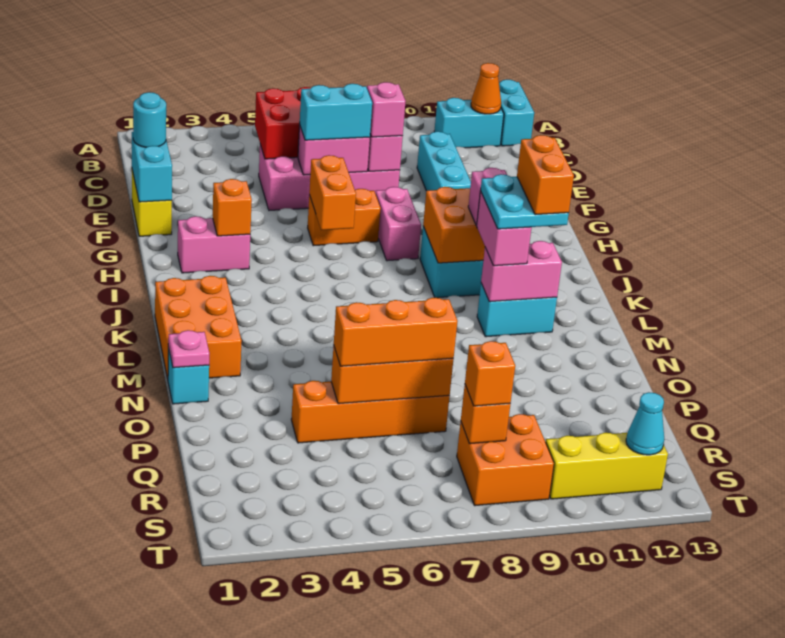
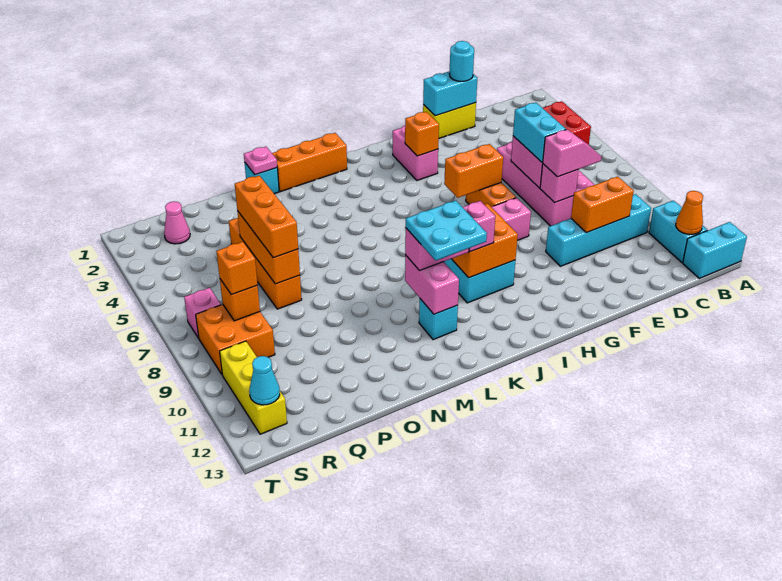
cyan brick D10:F10 level 1 -> cyan brick C10:F10 level 1
orange brick K1:M2 level 1 -> orange brick K1:M1 level 1
orange brick K11:L11 level 5 -> orange brick D10:E10 level 2
cyan brick L10:L11 level 1 -> cyan brick L11 level 1
none -> pink cone R2 level 1
none -> pink brick S7 level 1

